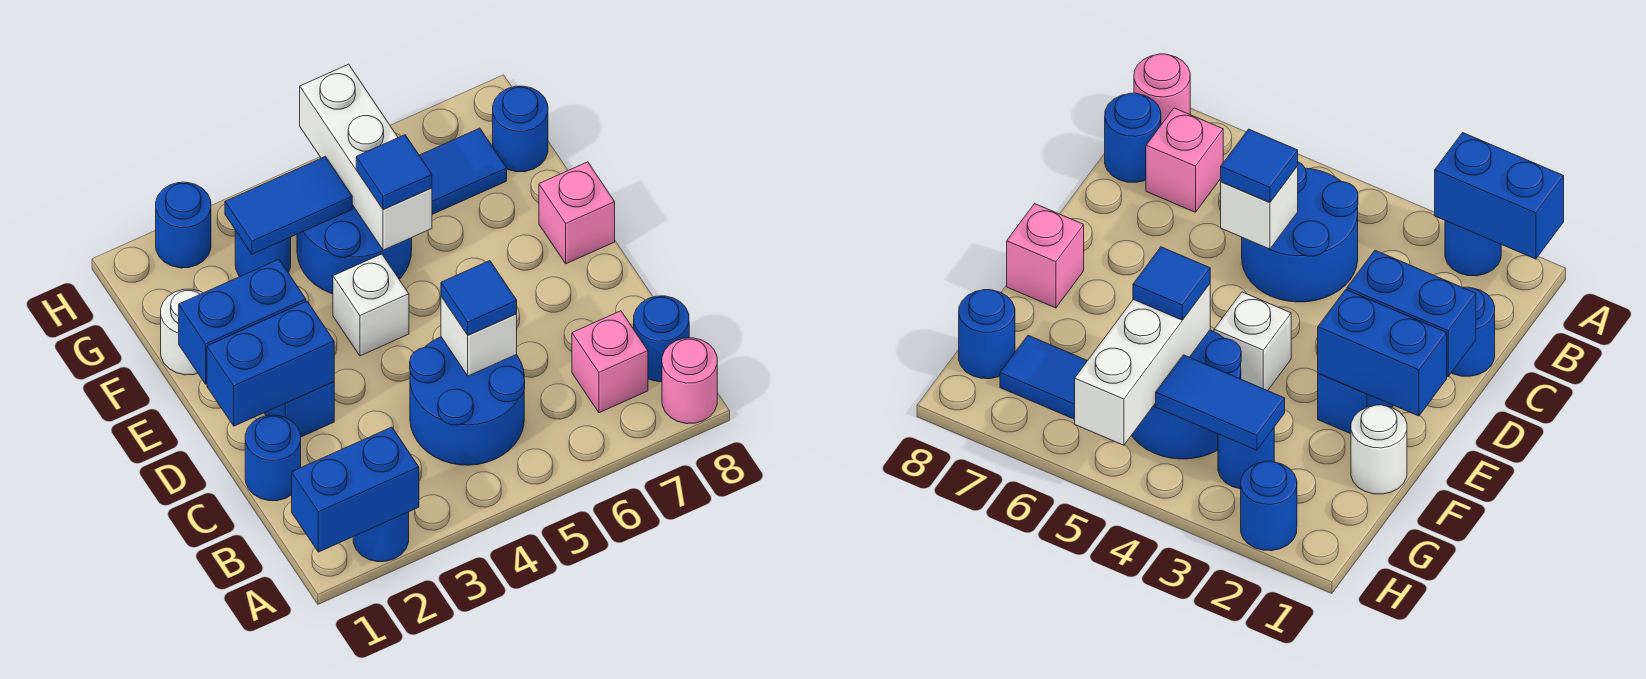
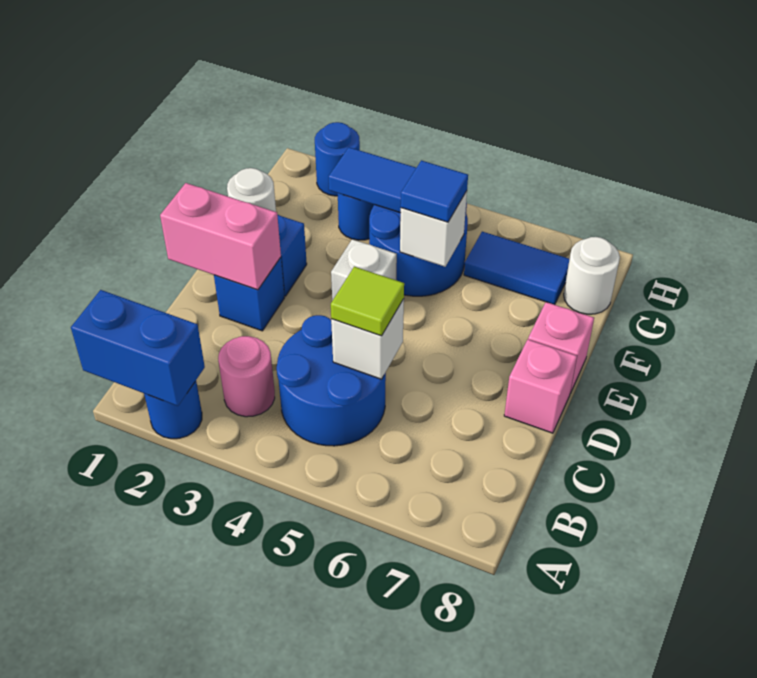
pink round brick A8 level 1 -> pink round brick B3 level 1
pink brick B7 level 1 -> pink brick D8 level 1
blue round brick B8 level 1 -> none
blue round brick C1 level 1 -> none
blue tile C5 level 3 -> lime tile C5 level 3
blue brick D1:D2 level 2 -> pink brick D1:D2 level 2
blue brick E1:E2 level 2 -> none
white brick F5:H5 level 2 -> white brick F5 level 2
blue round brick G8 level 1 -> white round brick G8 level 1

